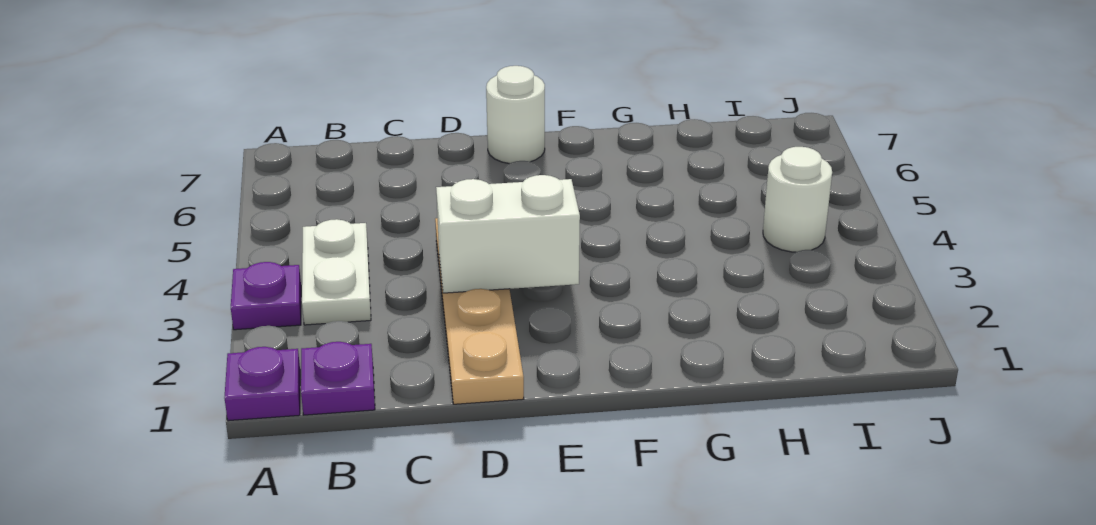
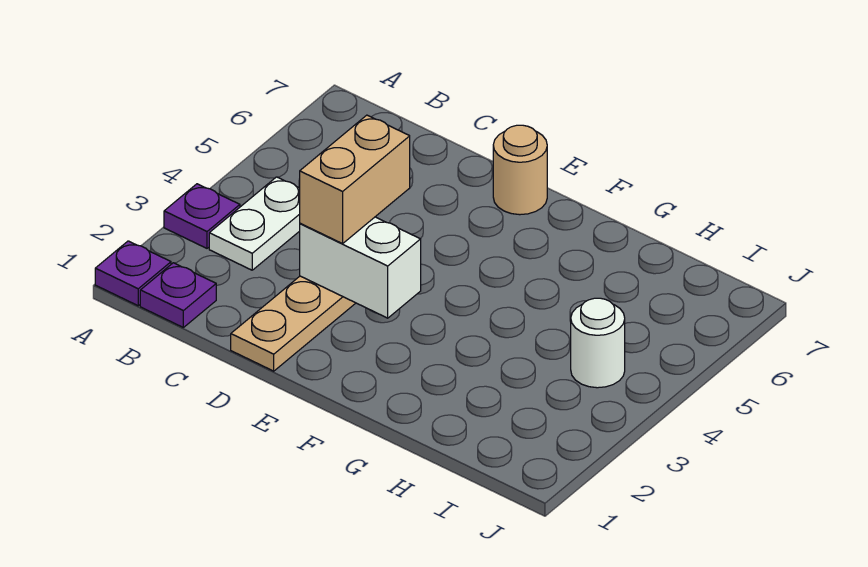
none -> tan brick D3:D4 level 3
white round brick E7 level 1 -> tan round brick E7 level 1

